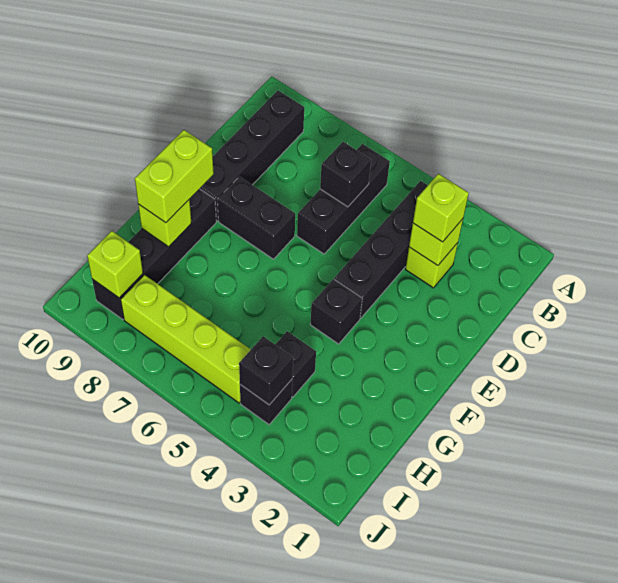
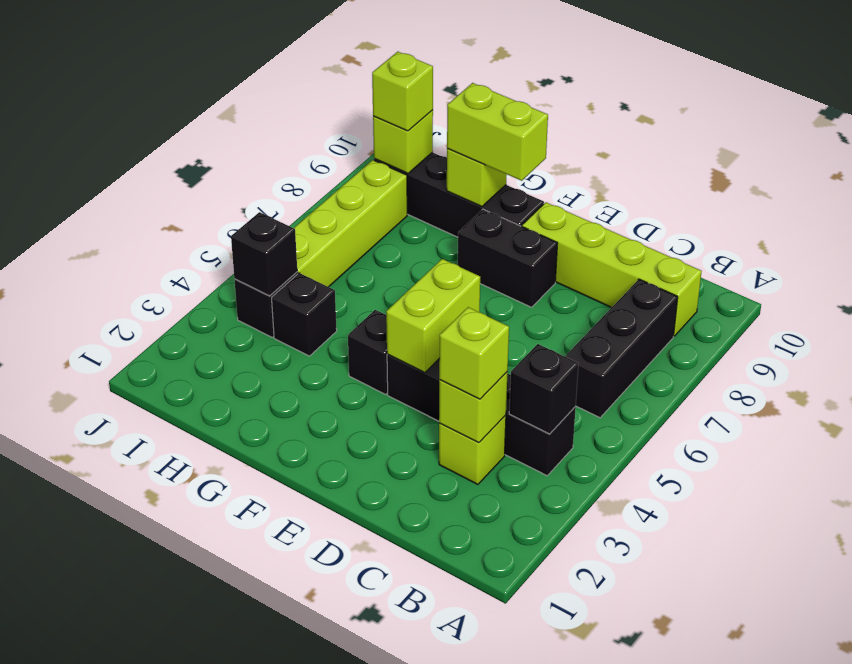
black brick B6:D6 level 1 -> black brick B6:B8 level 1
black brick B9:E9 level 1 -> lime brick B9:E9 level 1
black brick C6 level 2 -> black brick B4 level 2
none -> lime brick E4:E5 level 2
black brick E7:E8 level 1 -> black brick E8:F8 level 1
none -> lime brick I9 level 3

